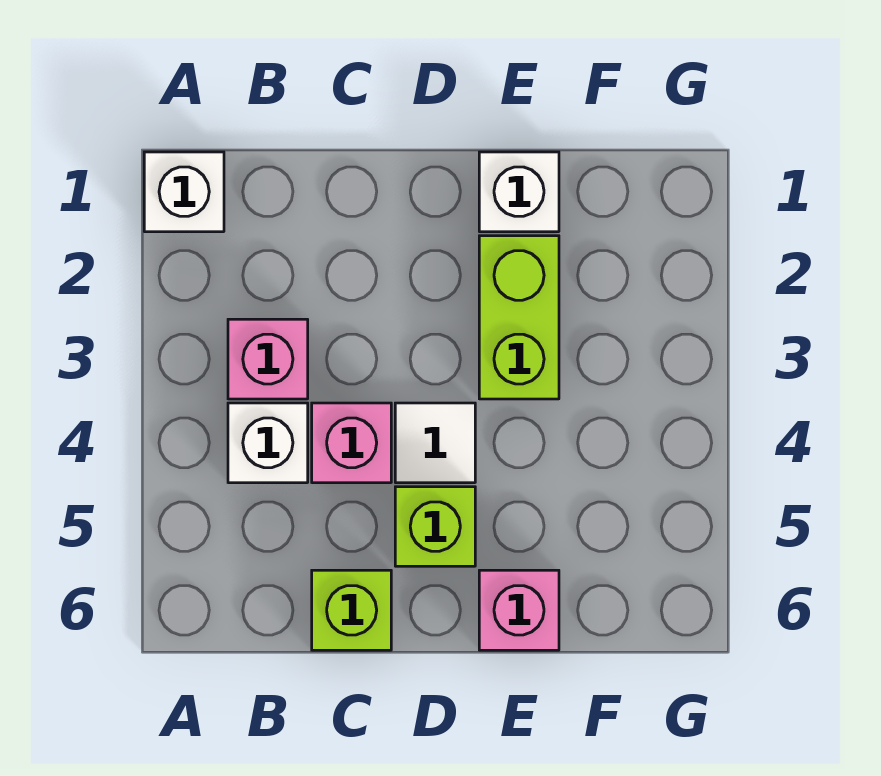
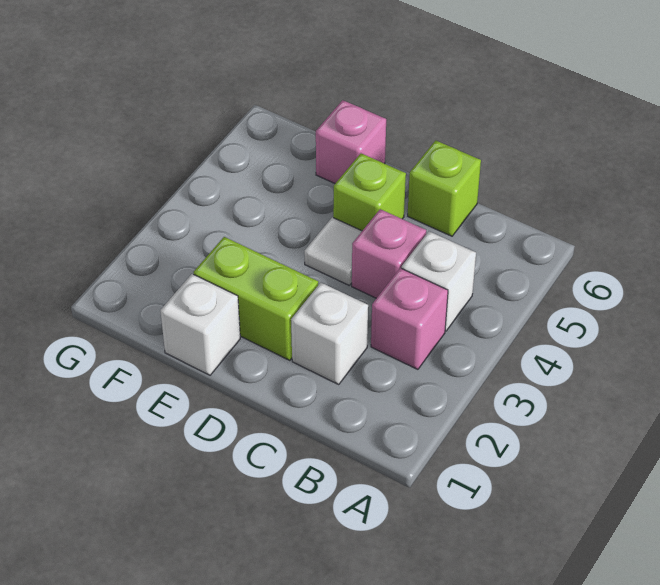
white brick A1 level 1 -> white brick C2 level 1
lime brick E2:E3 level 1 -> lime brick D2:E2 level 1

